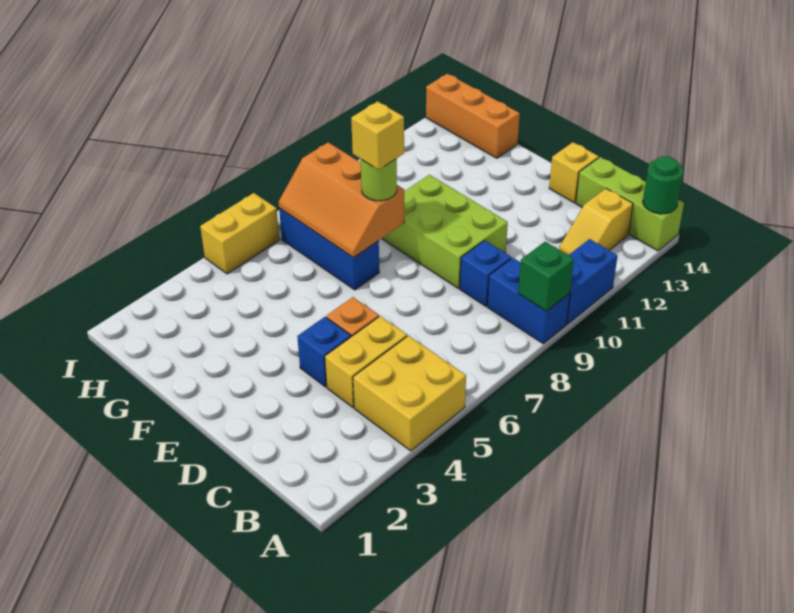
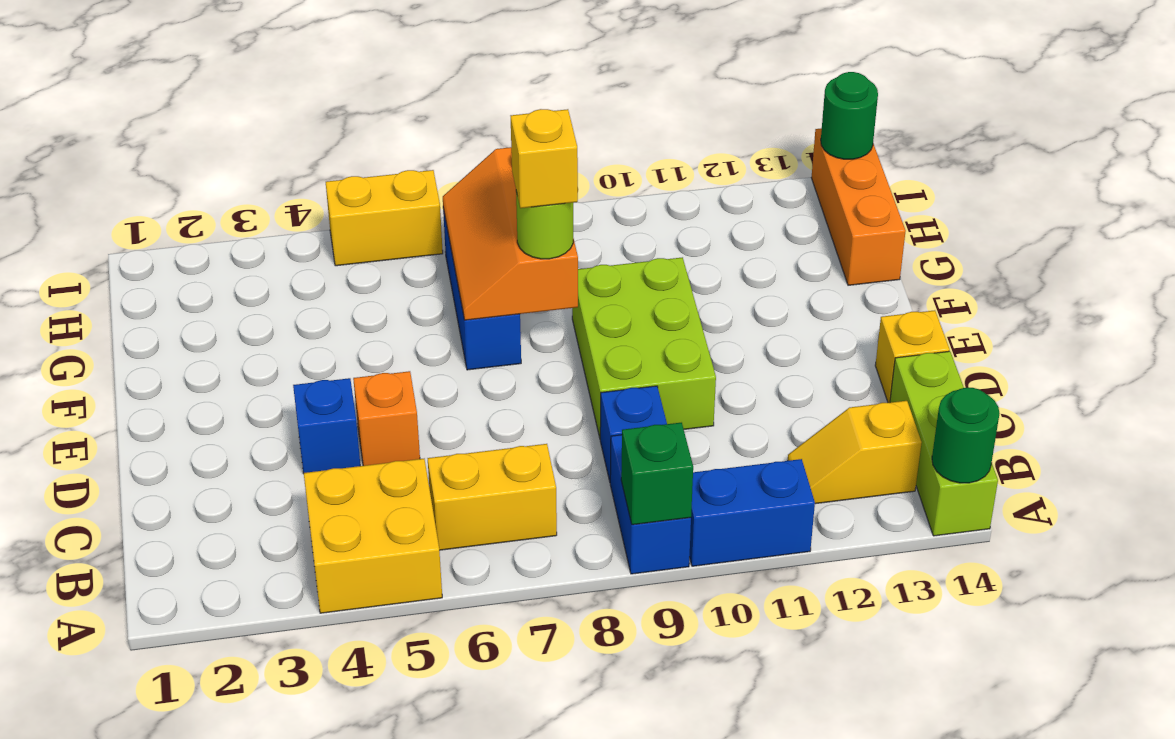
yellow brick C4:C5 level 1 -> yellow brick B6:B7 level 1
none -> green round brick I14 level 2

